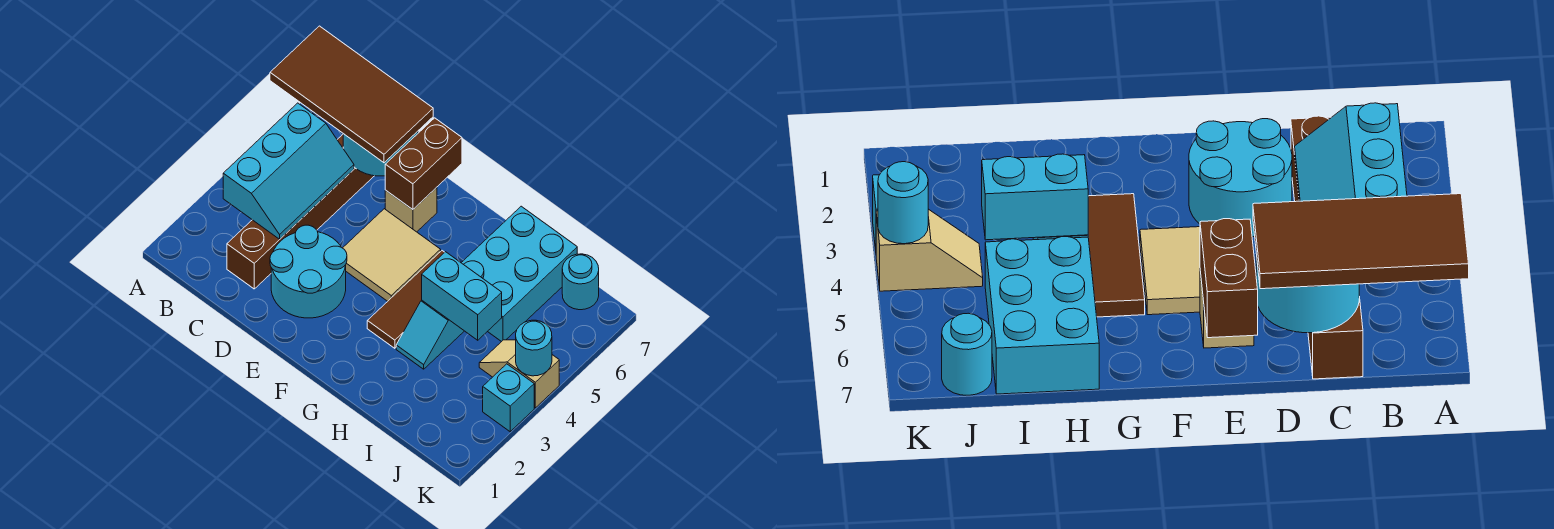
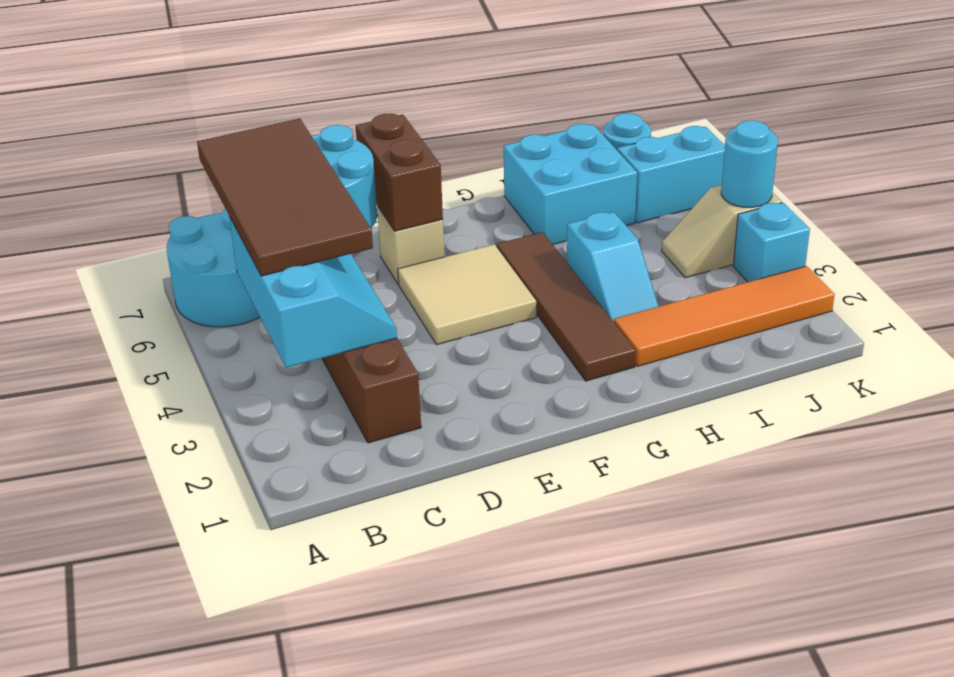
brown tile A6:D7 level 3 -> brown tile B4:C7 level 3
cyan round brick D2:E3 level 1 -> cyan round brick A6:B7 level 1
brown tile G3:G5 level 1 -> brown tile G2:G5 level 1
none -> orange tile H2:K2 level 1
cyan brick H4:I4 level 2 -> cyan brick J6:K6 level 1
cyan brick H5:I7 level 1 -> cyan brick H6:I7 level 1

